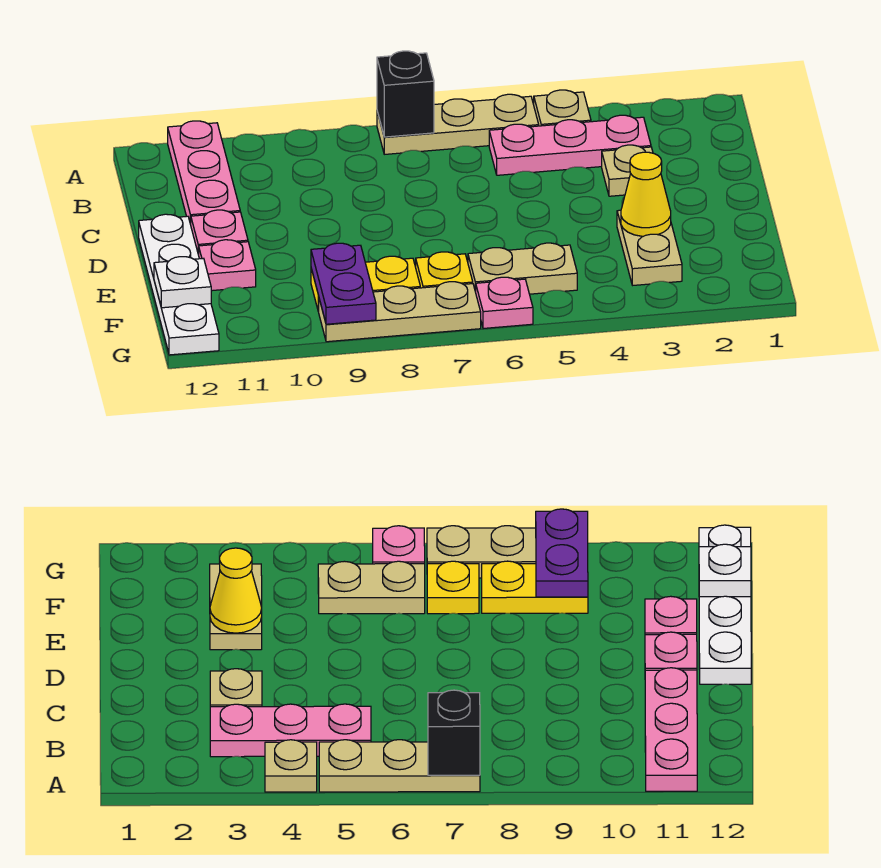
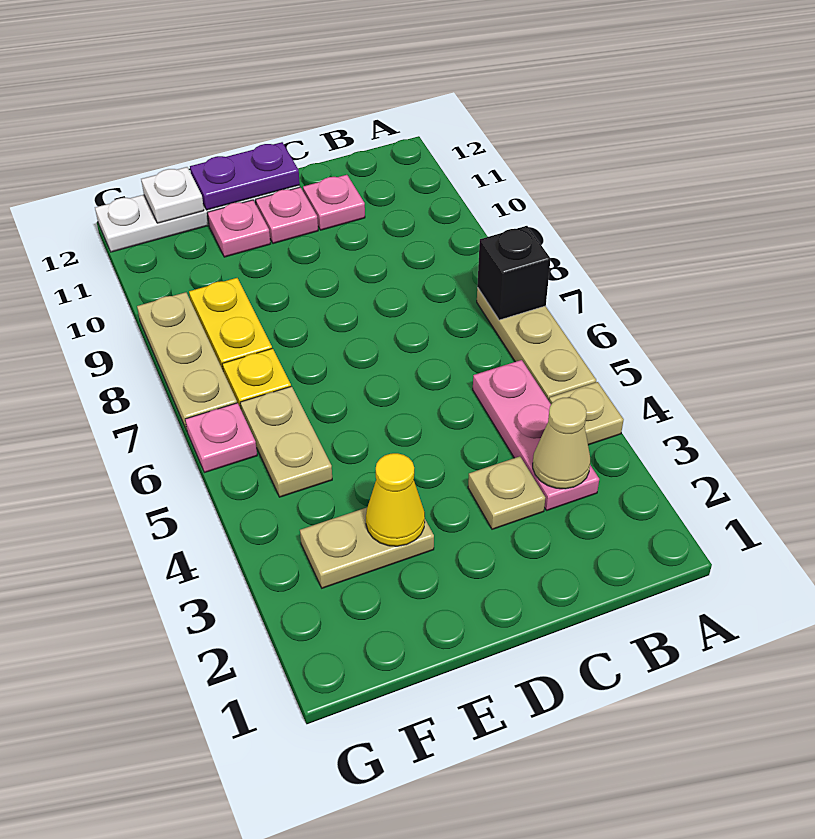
pink plate A11:C11 level 1 -> pink plate C11 level 1
none -> tan cone B3 level 2
purple plate F9:G9 level 2 -> purple plate D12:E12 level 2

